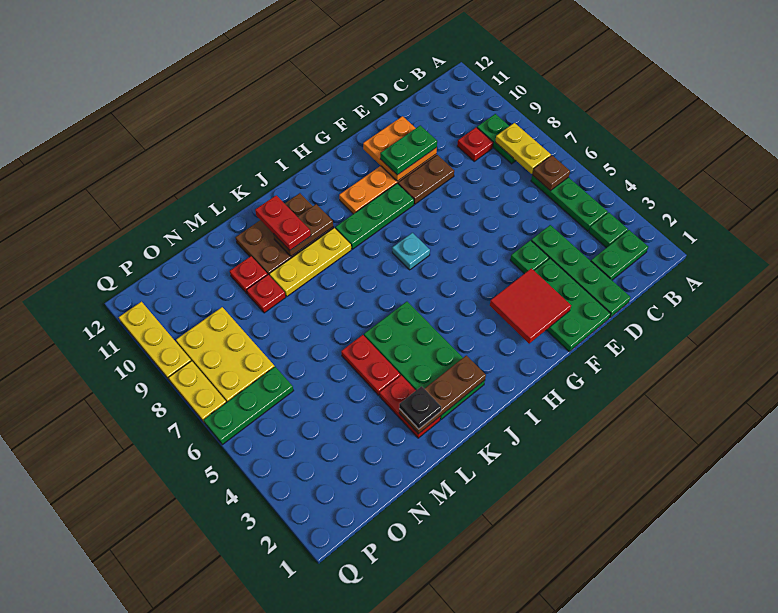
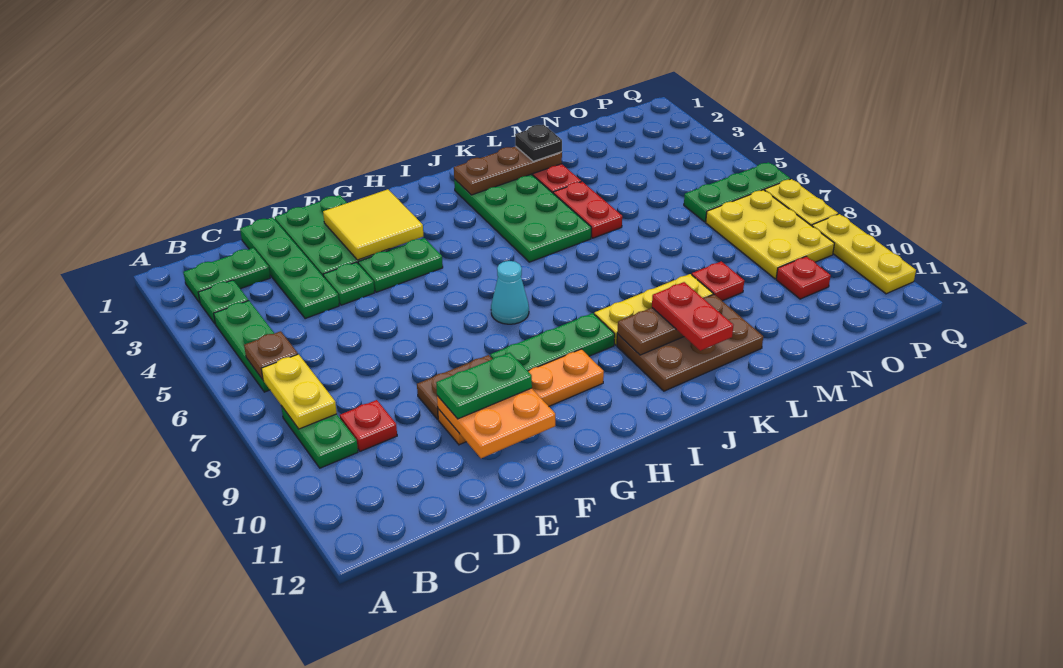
red tile F2:G3 level 2 -> yellow tile F2:G3 level 2
none -> green plate F4:G4 level 1
cyan plate H7 level 1 -> cyan cone H7 level 1
red plate M10 level 1 -> red plate O10 level 1

